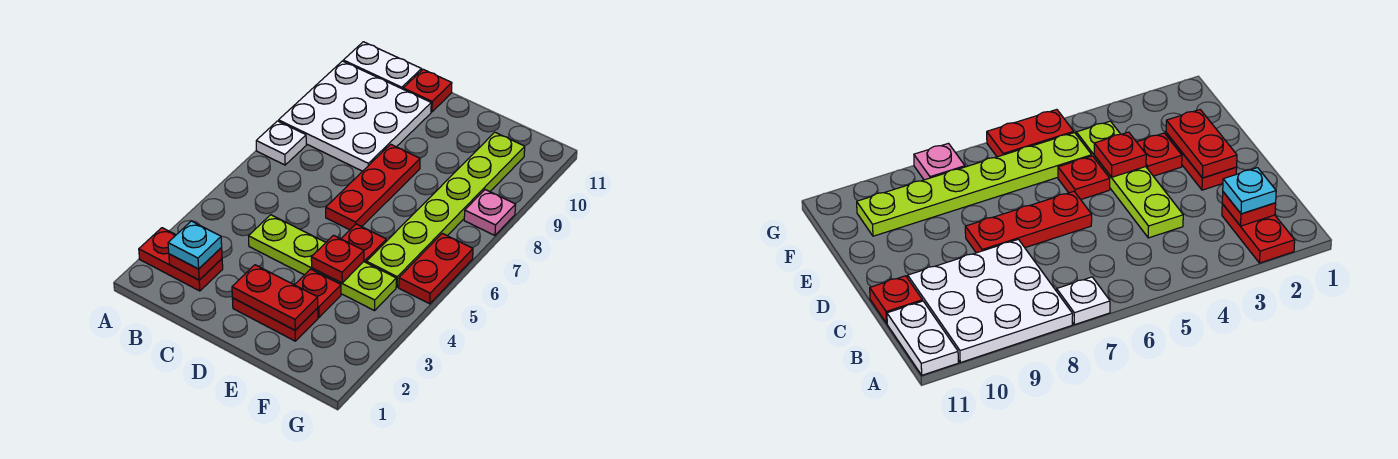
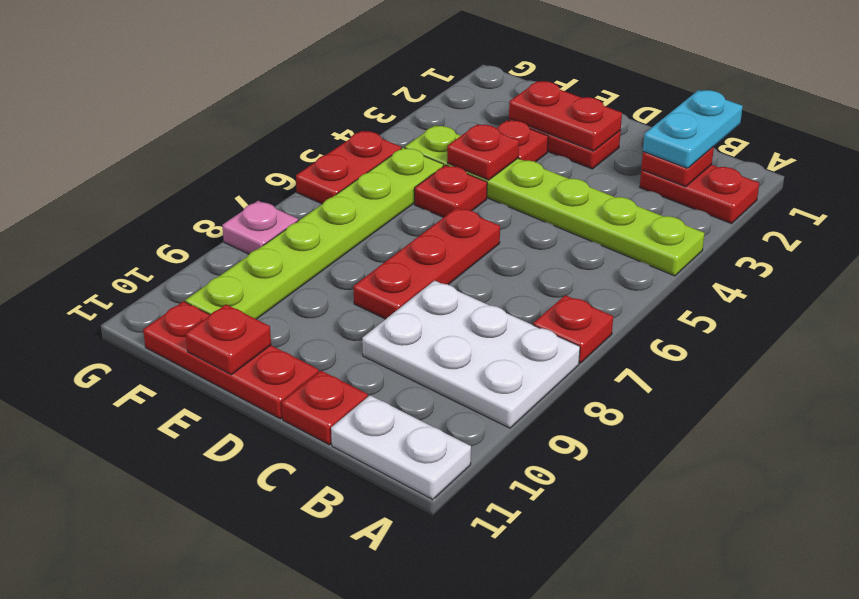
white plate A7 level 1 -> red plate A7 level 1
white plate A8:C10 level 1 -> white plate A8:C9 level 1
cyan plate B2 level 3 -> cyan plate B1:B2 level 3
lime plate C4:F4 level 1 -> lime plate A4:F4 level 1
none -> red plate D11:F11 level 1
none -> red plate E11 level 2

